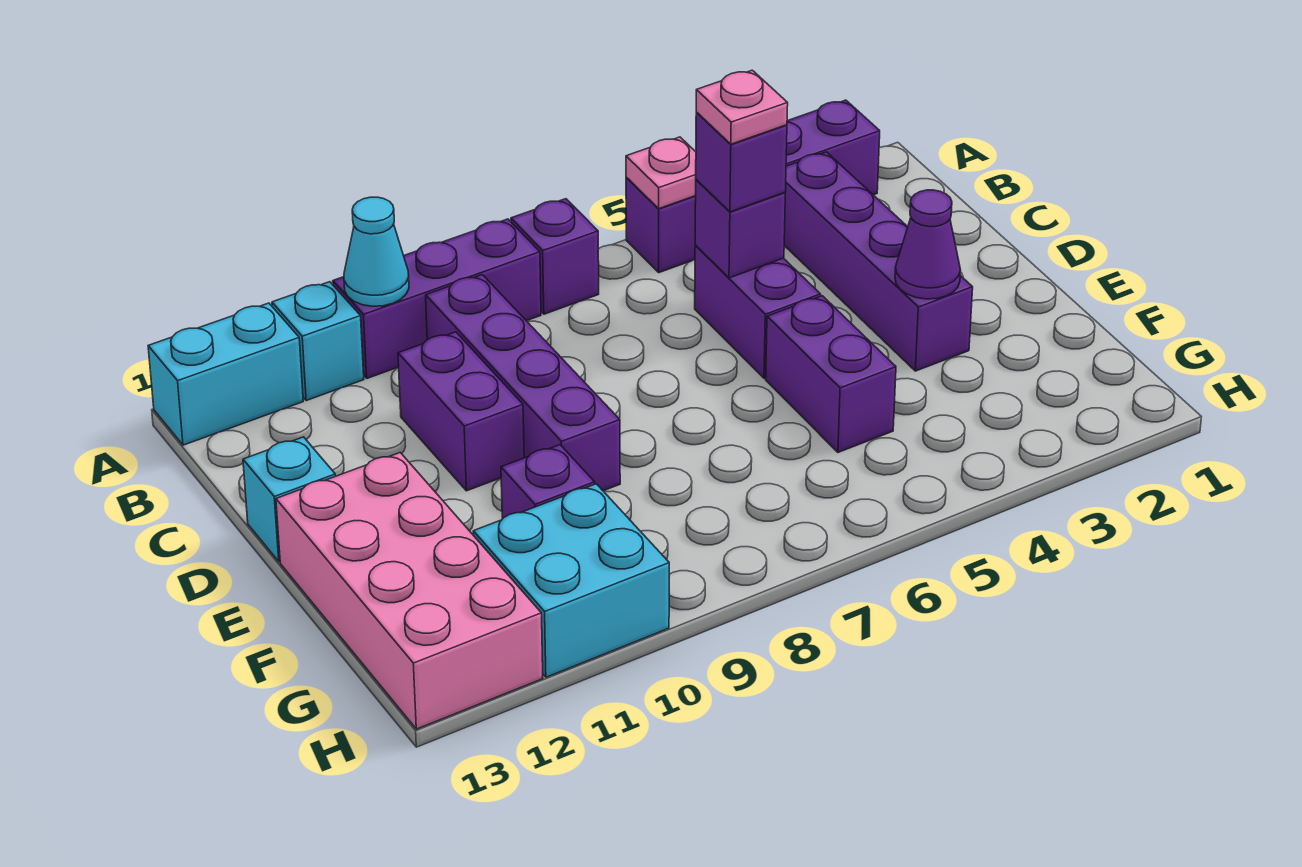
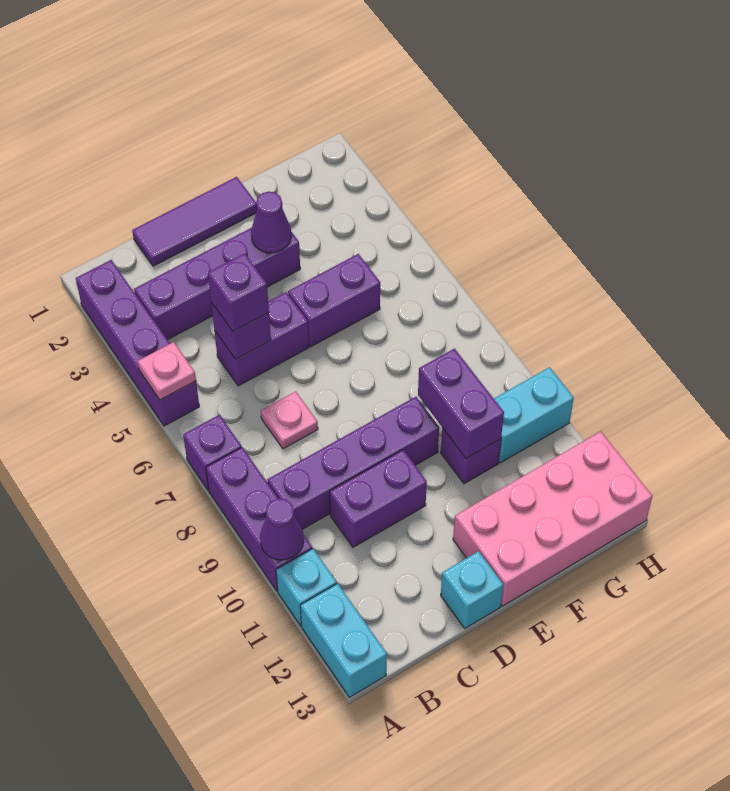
cyan cone A10 level 2 -> purple cone A10 level 2
none -> purple tile C1:E1 level 1
pink plate C5 level 4 -> pink plate C7 level 1
none -> purple brick F9:F10 level 2
cyan brick G10:H11 level 1 -> cyan brick G10:H10 level 1

